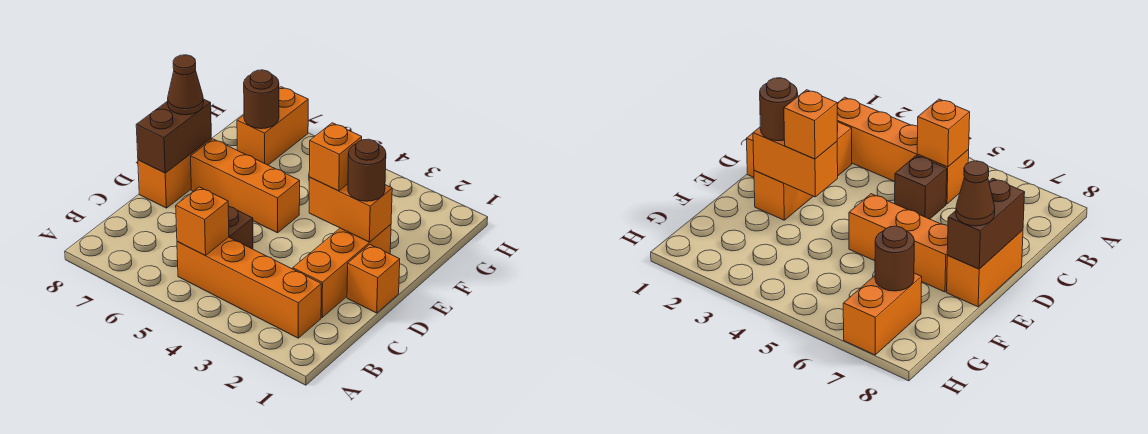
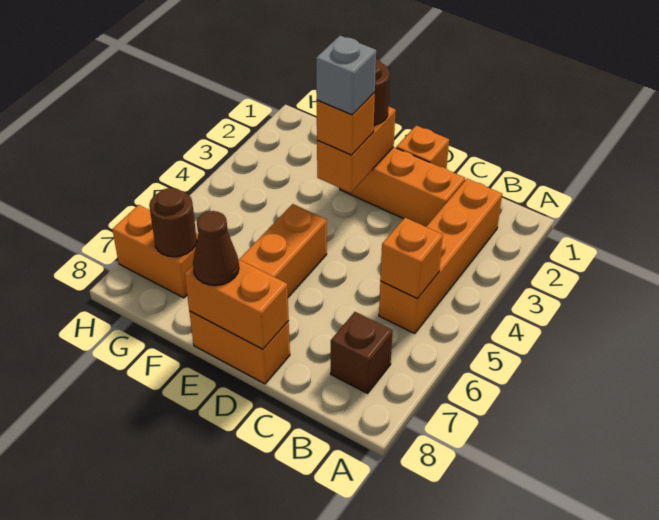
brown brick C5 level 1 -> brown brick B7 level 1
brown brick D8:E8 level 2 -> orange brick D8:E8 level 2
none -> grey brick E3 level 4

